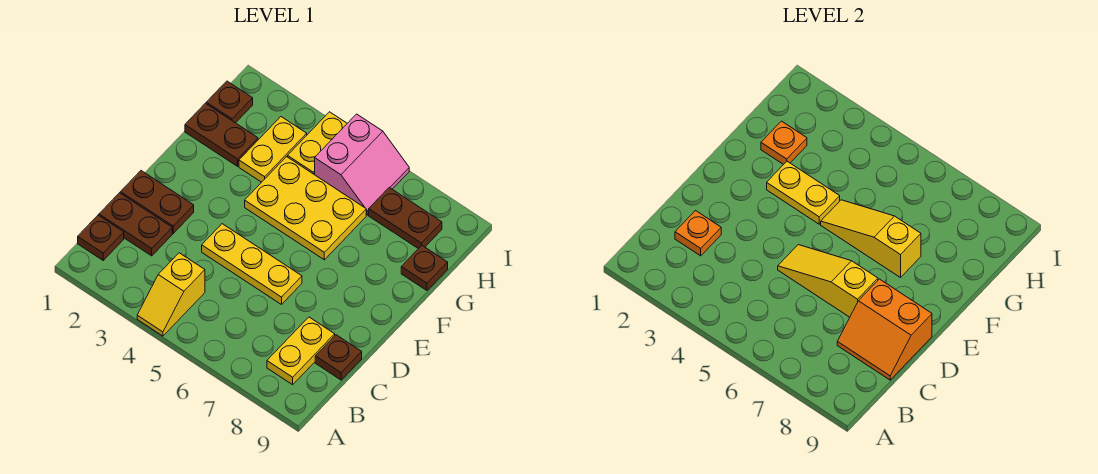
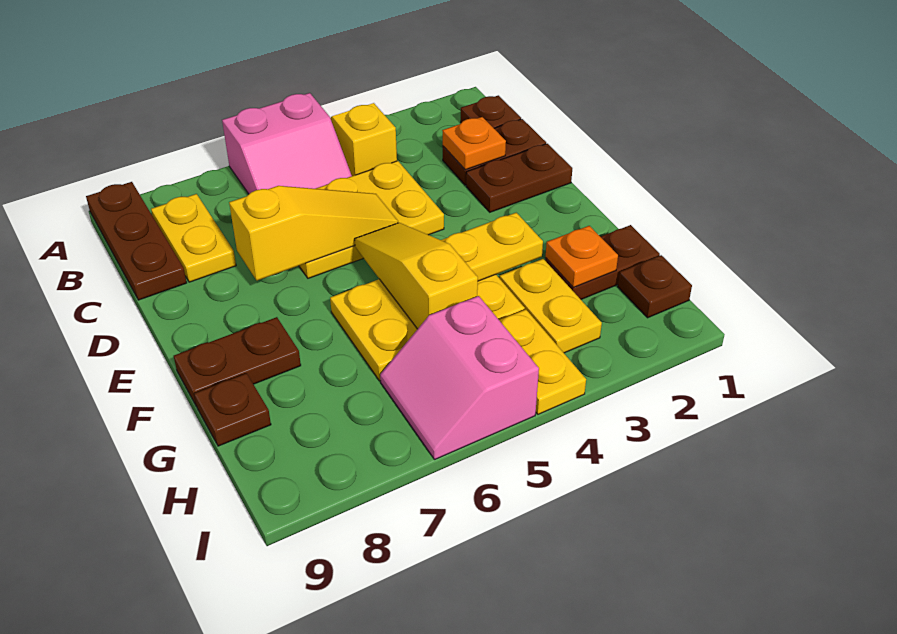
none -> pink slope A5:B6 level 1 top A
orange slope C8:D9 level 2 top D -> none
brown plate C9 level 1 -> brown plate A9:C9 level 1
yellow plate D4:D6 level 1 -> yellow plate C4:D6 level 1
yellow slope F5:F7 level 2 top 7 -> yellow slope E5:G5 level 2 top G
brown plate H7:H8 level 1 -> brown plate F8:F9 level 1

